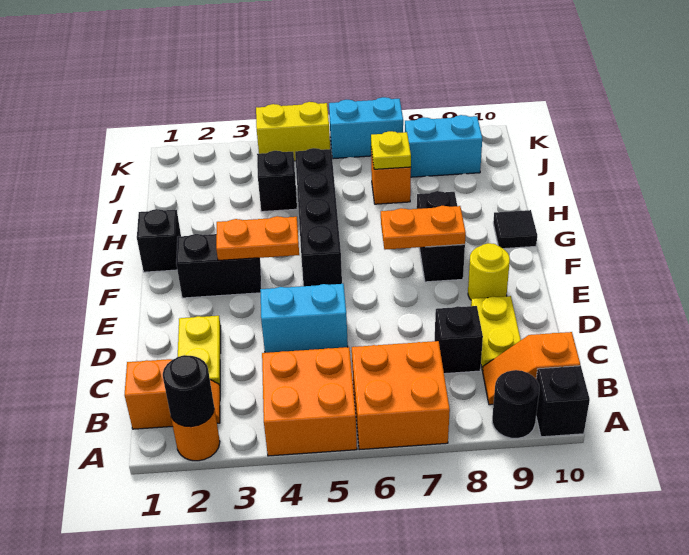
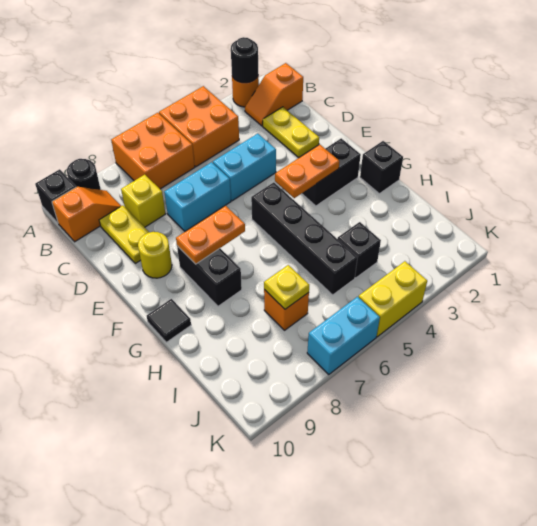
black brick C8 level 1 -> yellow brick C8 level 1
cyan brick J8:J9 level 1 -> cyan brick D6:D7 level 1

